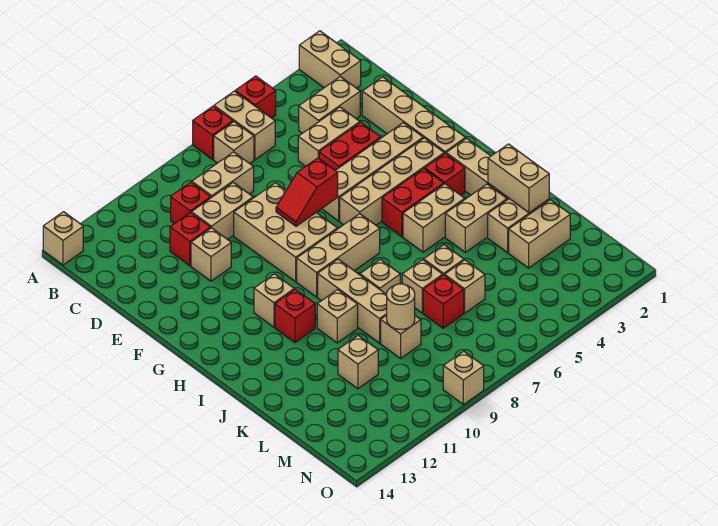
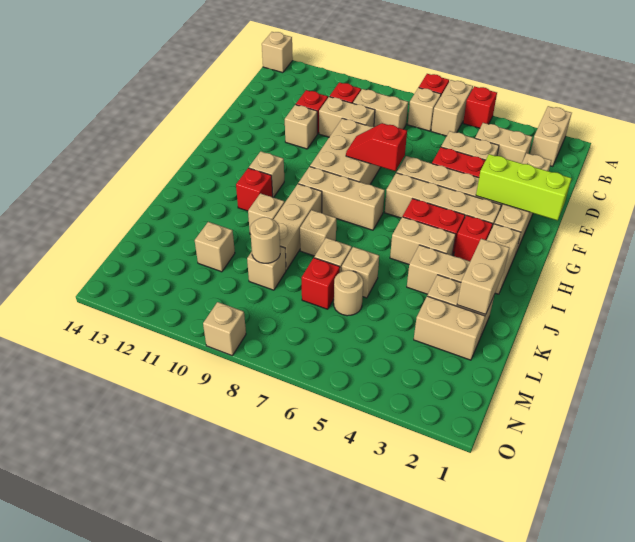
none -> lime brick F1:F3 level 2
tan brick L6 level 1 -> tan round brick L6 level 1

